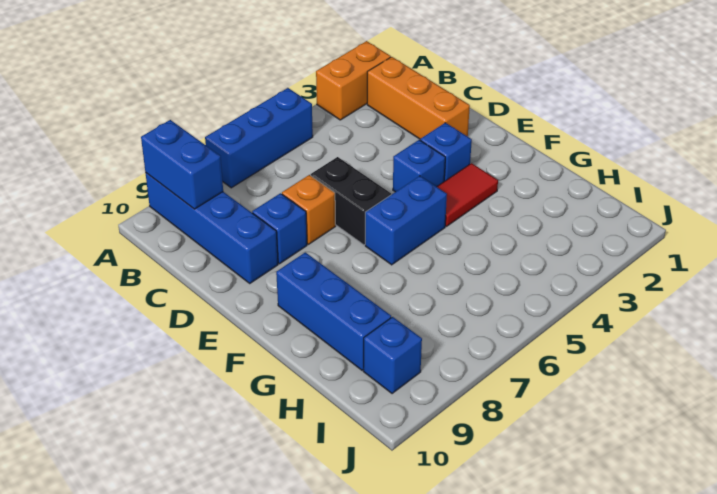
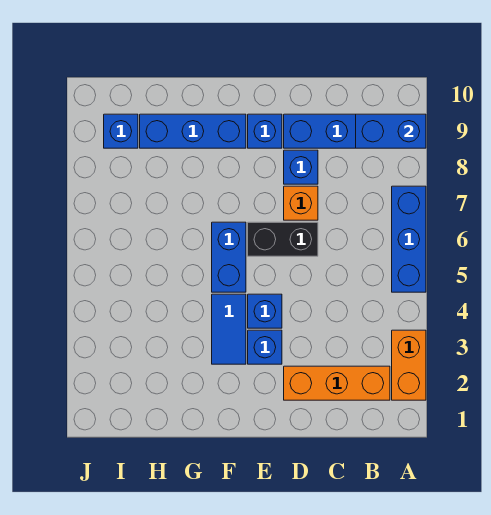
none -> blue brick E9 level 1
red tile F3:F4 level 1 -> blue tile F3:F4 level 1

